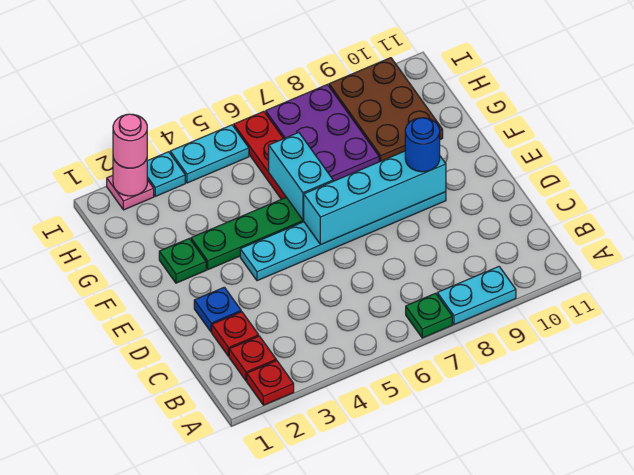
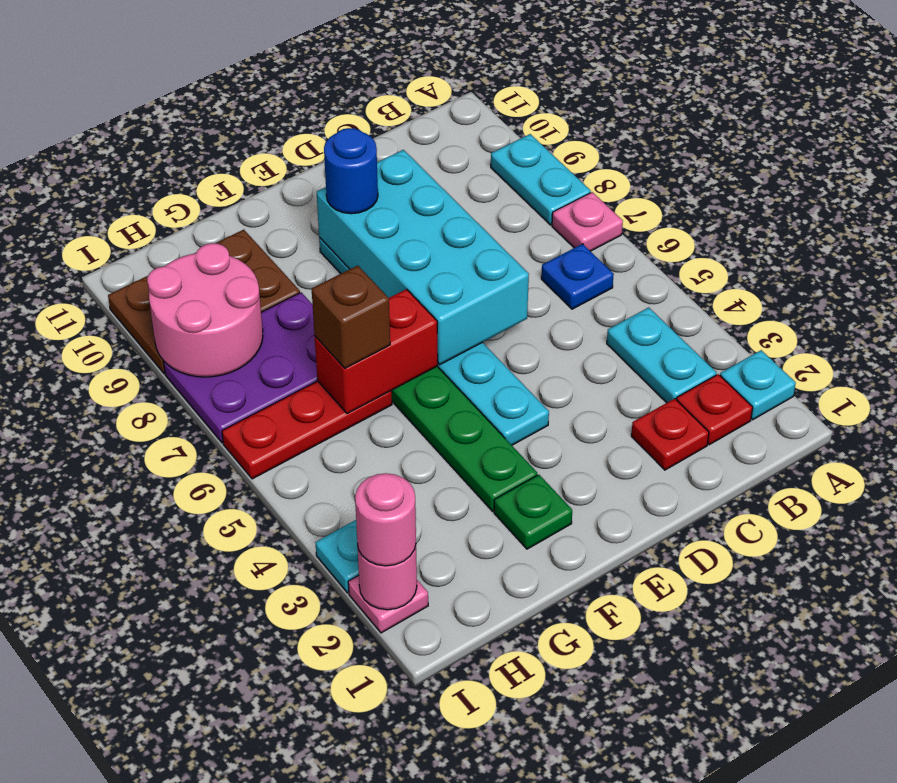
red plate A2 level 1 -> cyan plate A2 level 1
green plate A7 level 1 -> pink plate A7 level 1
blue plate D2 level 1 -> blue plate B6 level 1
cyan brick E6:E9 level 2 -> cyan brick D6:E9 level 2
cyan brick F6:G6 level 2 -> red brick F6:G6 level 2
none -> brown brick G6 level 3
none -> pink round brick H8:I9 level 2
cyan plate I4:I5 level 1 -> cyan plate B3:B4 level 1

